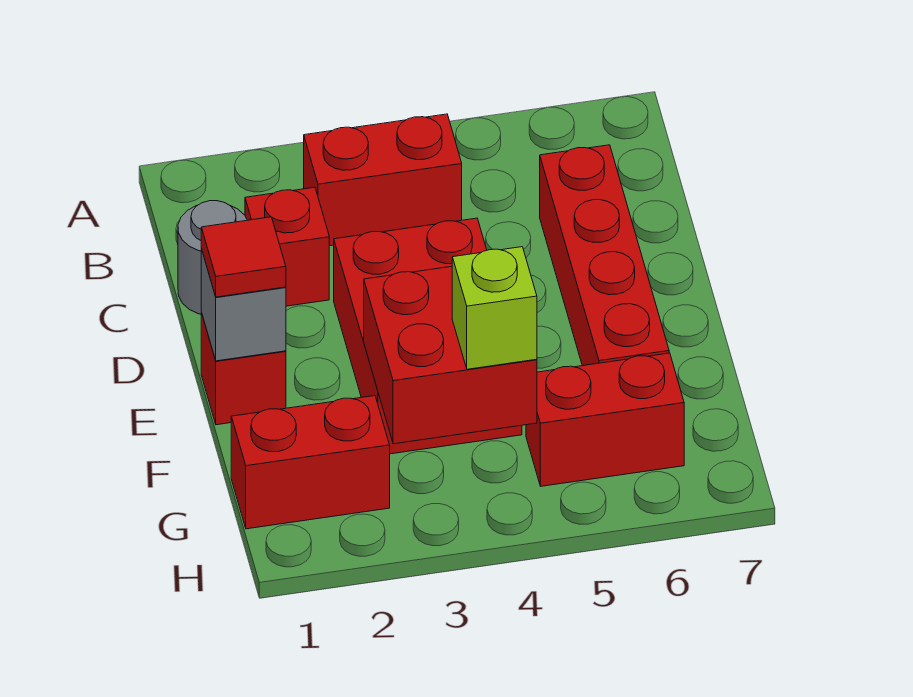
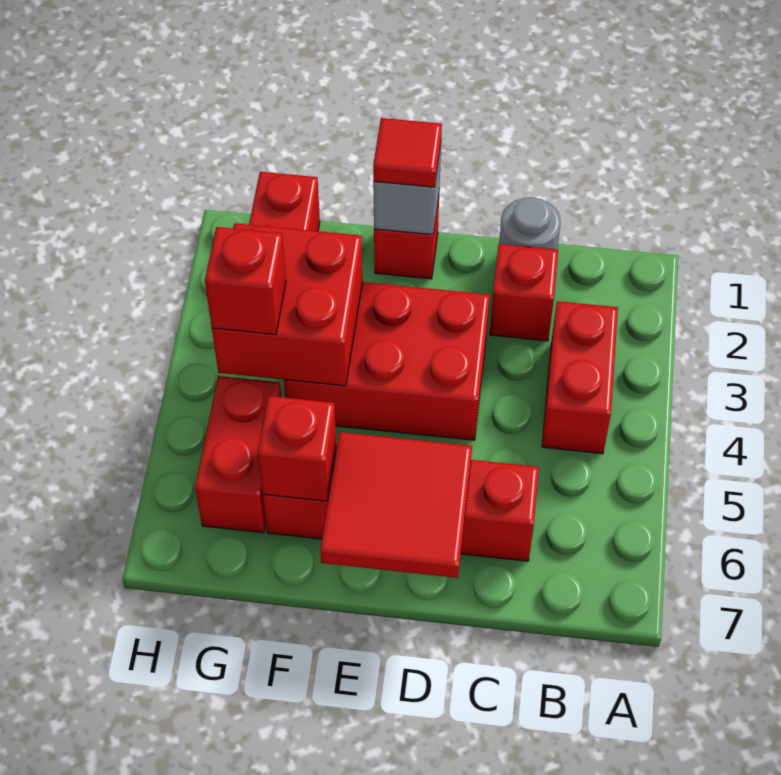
none -> red tile D6:E7 level 2
none -> red brick F6 level 2
lime brick G4 level 3 -> red brick G4 level 3

